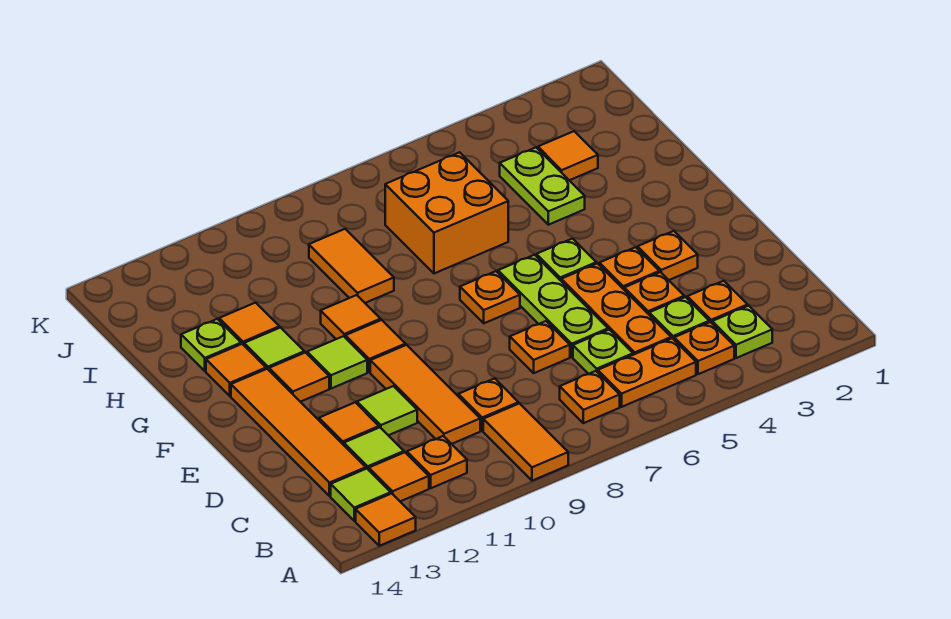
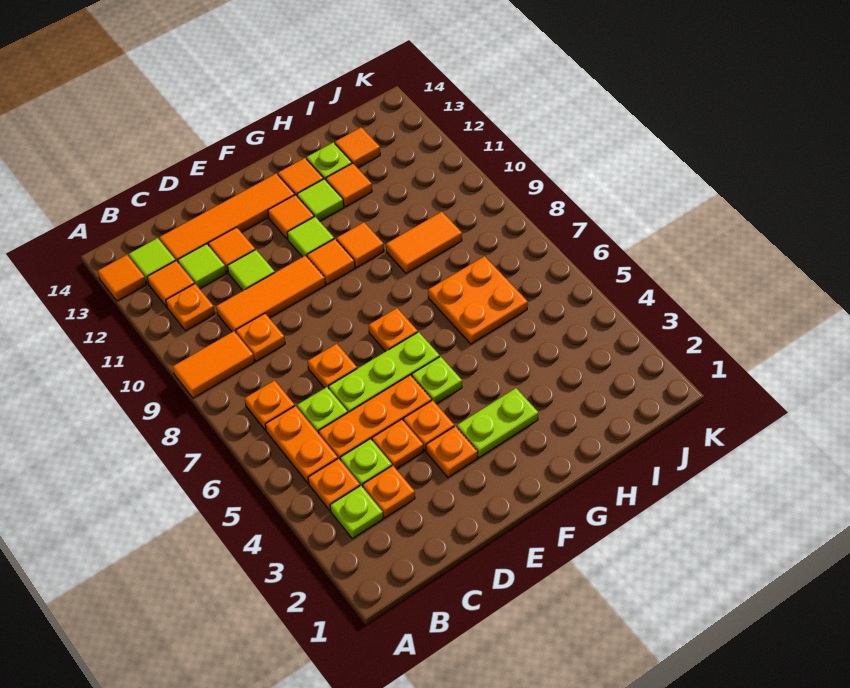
lime plate H4:I4 level 1 -> lime plate F3:G3 level 1
orange brick H6:I7 level 1 -> orange plate H6:I7 level 1
orange tile I3 level 1 -> orange tile I13 level 1

